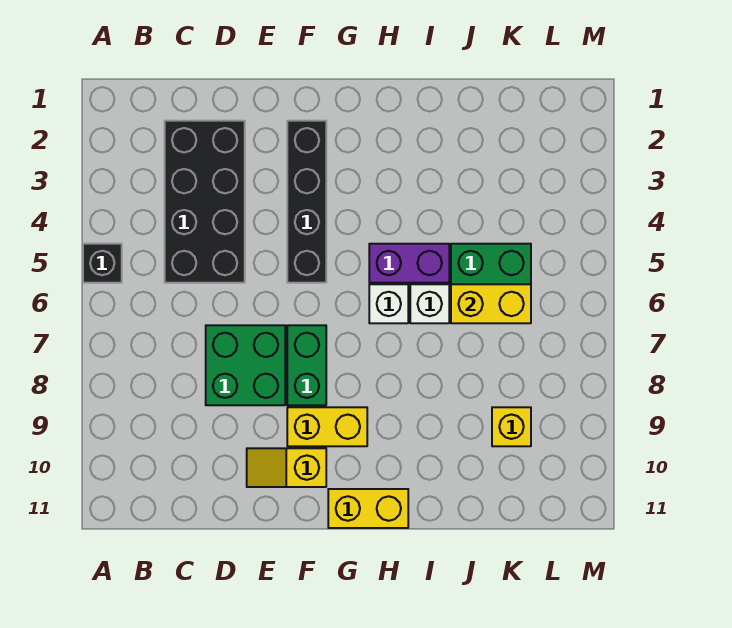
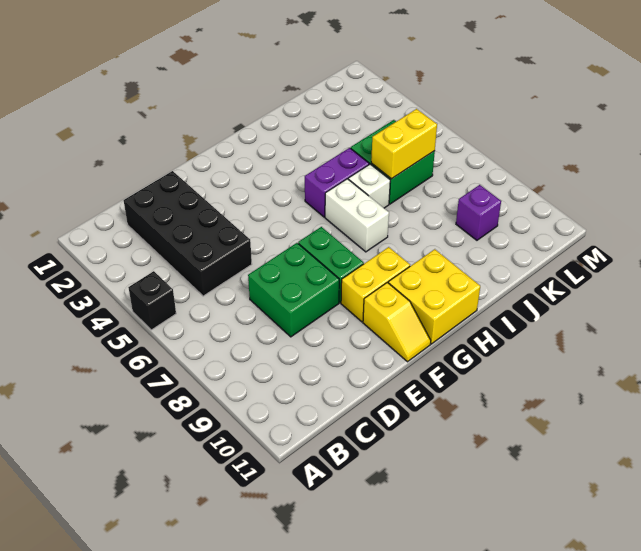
yellow slope E10:F10 level 1 top F -> yellow slope F10:F11 level 1 top 10
black brick F2:F5 level 1 -> none
yellow brick G11:H11 level 1 -> yellow brick G10:H11 level 1
white brick H6 level 1 -> white brick H6:H7 level 1
yellow brick K9 level 1 -> purple brick K9 level 1

